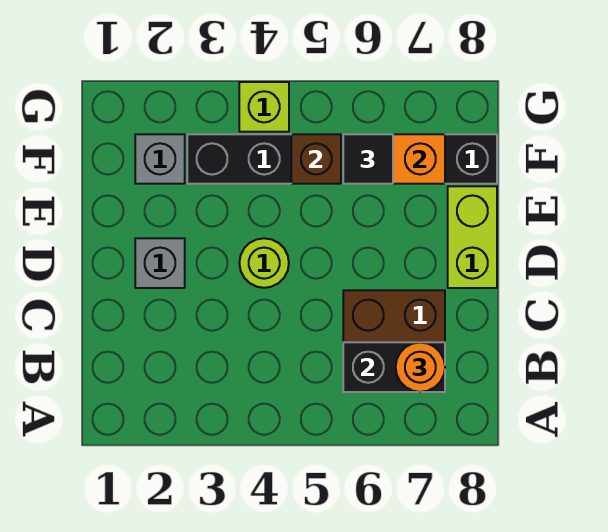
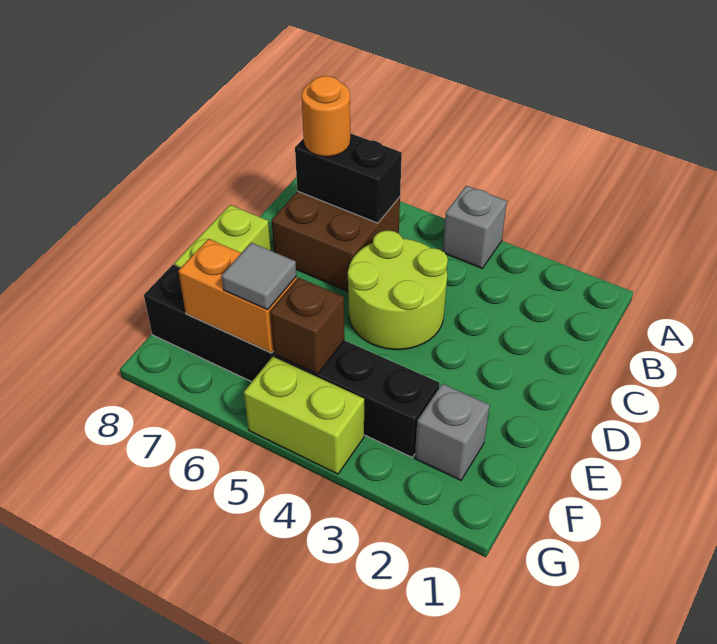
grey brick D2 level 1 -> grey brick A4 level 1
lime round brick D4 level 1 -> lime round brick C4:D5 level 1
black tile F6 level 3 -> grey tile F6 level 3
lime brick G4 level 1 -> lime brick G4:G5 level 1

